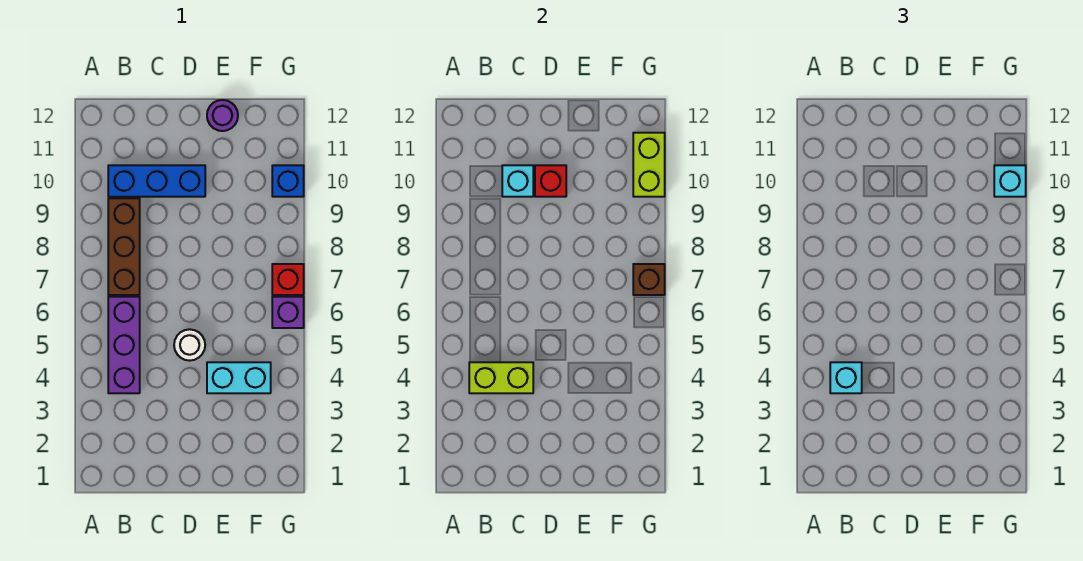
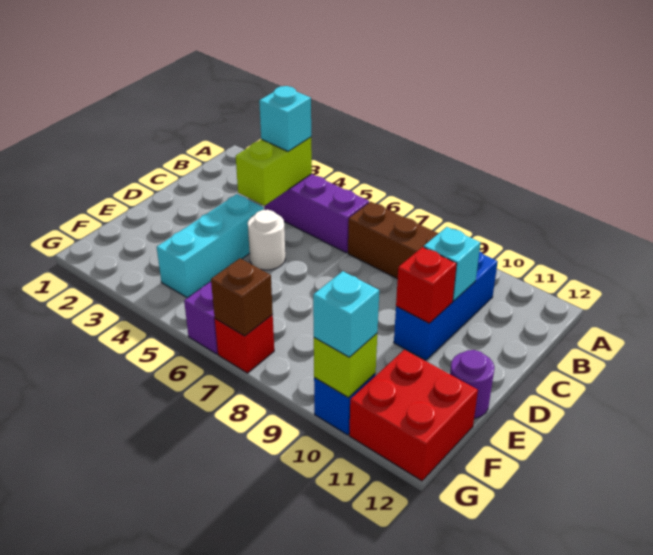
cyan brick E4:F4 level 1 -> cyan brick D4:F4 level 1
none -> red brick F11:G12 level 1
lime brick G10:G11 level 2 -> lime brick G10 level 2

